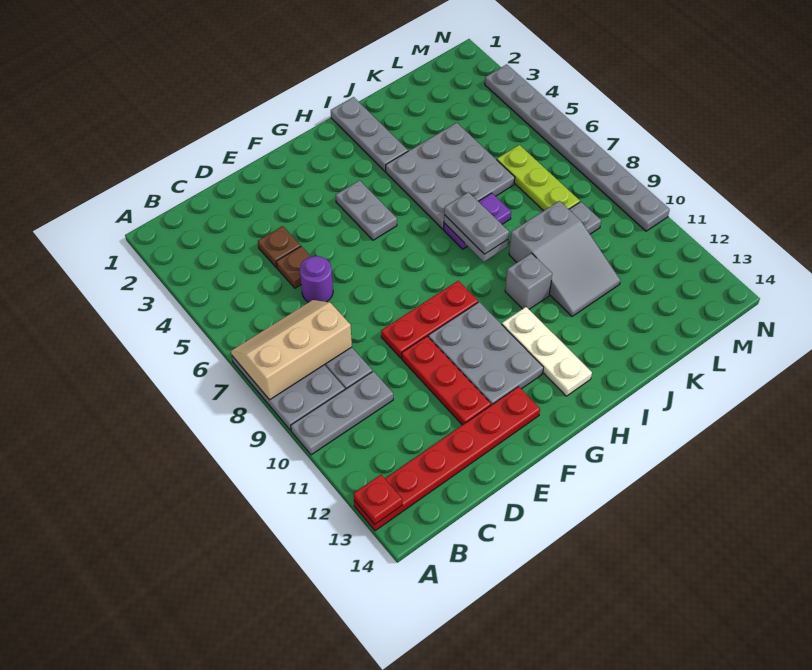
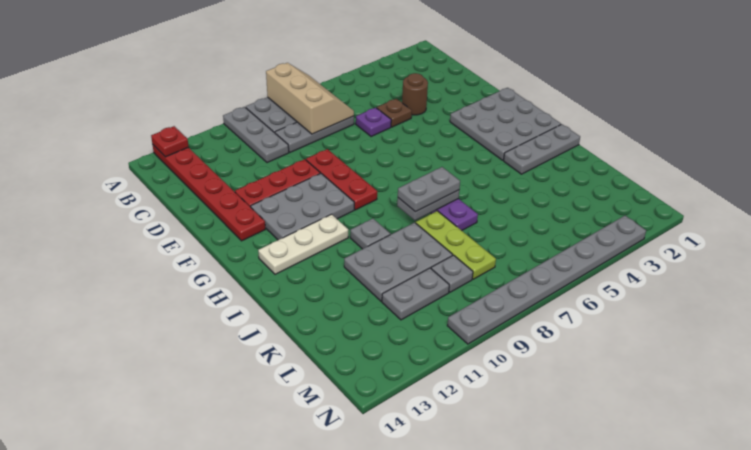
brown plate D4 level 1 -> brown round brick D4 level 1
purple round brick D6 level 1 -> purple plate D6 level 1
grey plate G4:G5 level 1 -> grey plate L10:L11 level 1
grey plate I4:K6 level 1 -> grey plate F1:H3 level 1
grey brick I10 level 1 -> grey plate I10 level 1
grey slope J9:K11 level 1 top 9 -> grey plate J9:K11 level 1
lime plate L6:L8 level 1 -> lime plate J8:L8 level 1

